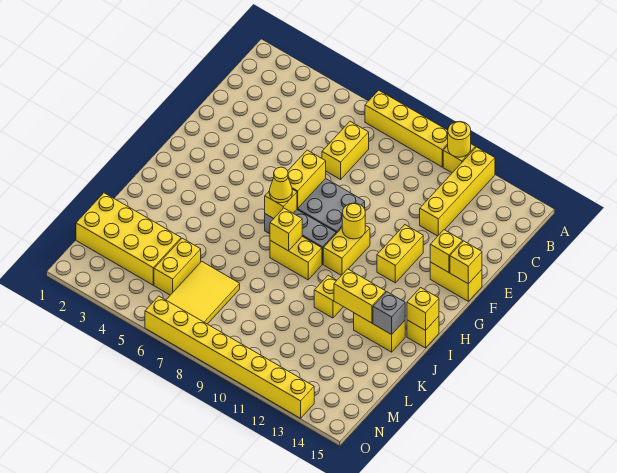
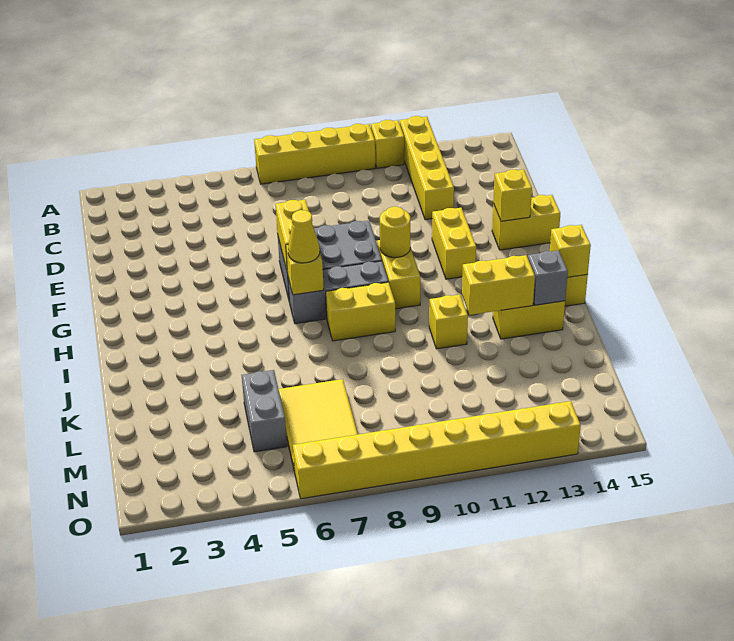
yellow round brick A11 level 2 -> none
yellow brick C7:D7 level 1 -> none
yellow brick F15 level 2 -> none
yellow brick I8 level 2 -> none
yellow brick L1:M4 level 1 -> none
yellow brick L5:M5 level 1 -> grey brick L5:M5 level 1

